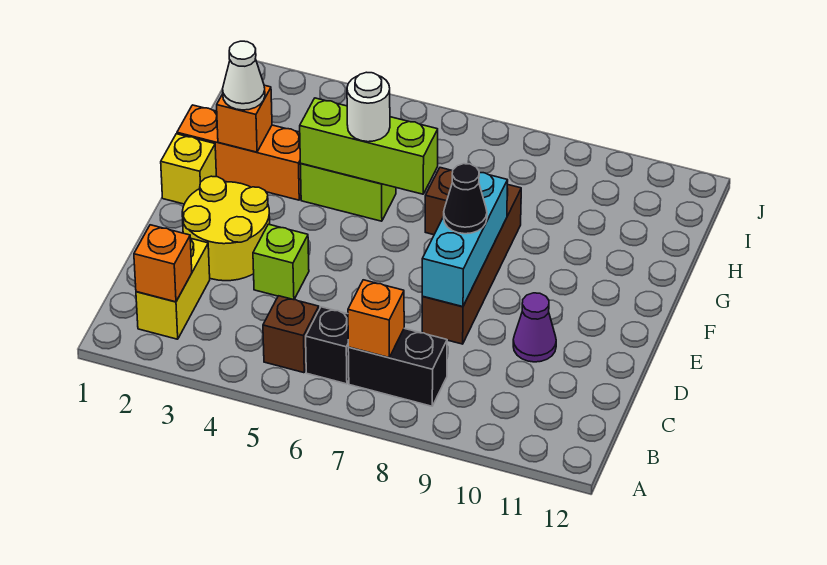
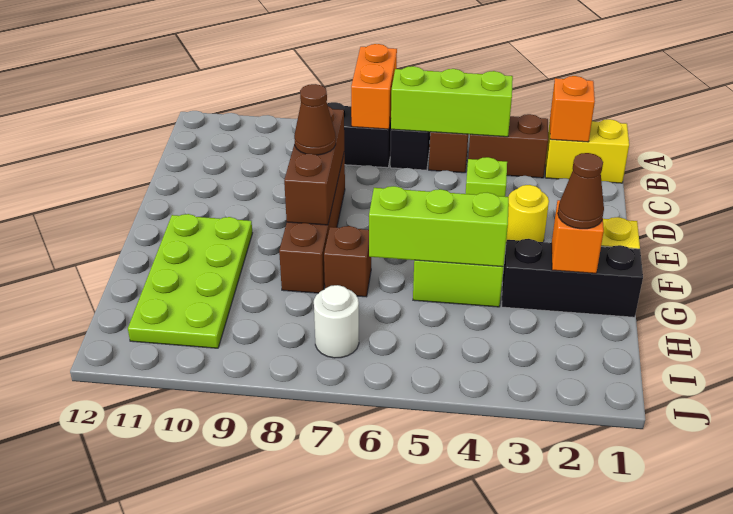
yellow brick B2:C2 level 1 -> yellow brick B1:B2 level 1
none -> brown brick B3:B4 level 1
none -> lime brick B4:B6 level 2
orange brick B7 level 2 -> orange brick A7:B7 level 2
yellow round brick D2:E3 level 1 -> yellow round brick E3 level 1
cyan brick D8:F8 level 2 -> brown brick D8:F8 level 2
purple cone D10 level 1 -> none
black cone E8 level 3 -> brown cone E8 level 3
none -> lime plate F10:I11 level 1
orange brick G1:G3 level 1 -> black brick G1:G3 level 1
white cone G2 level 3 -> brown cone G2 level 3
white round brick G5 level 3 -> white round brick I7 level 1

